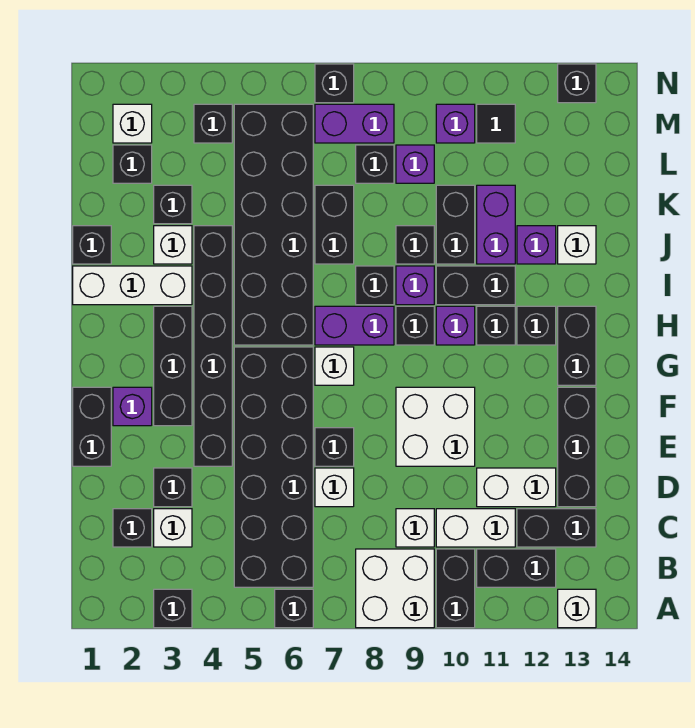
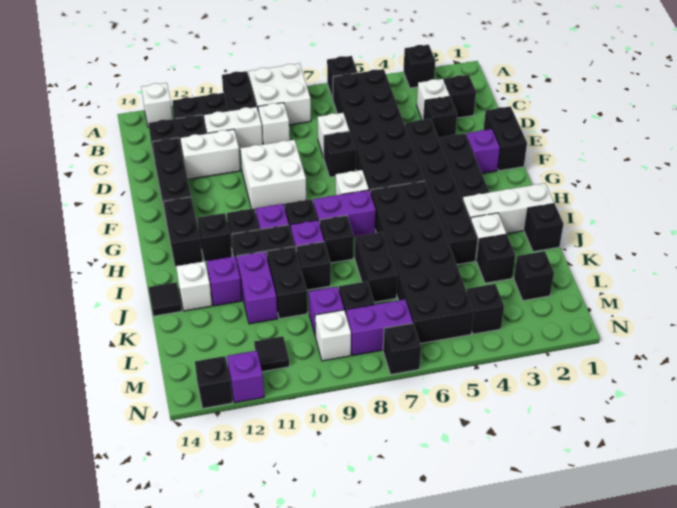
none -> black tile J14 level 1
white brick M2 level 1 -> white brick M9 level 1
purple brick M10 level 1 -> purple brick N12 level 1

